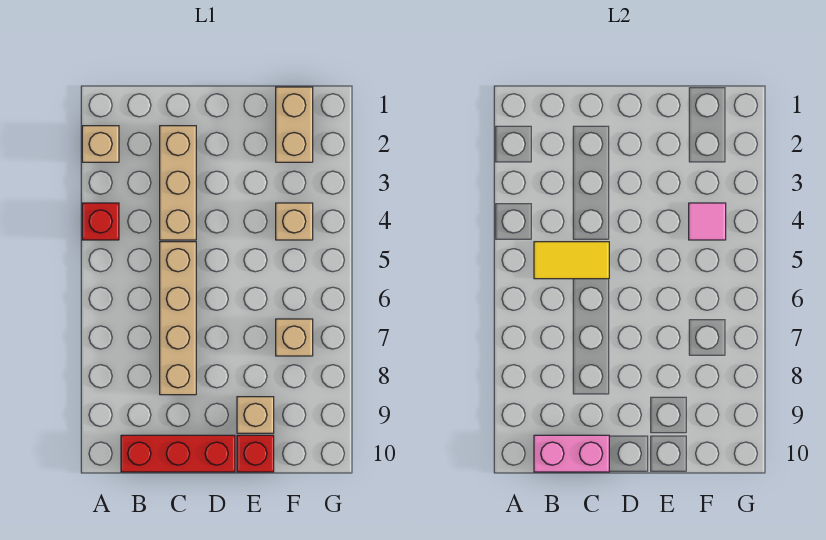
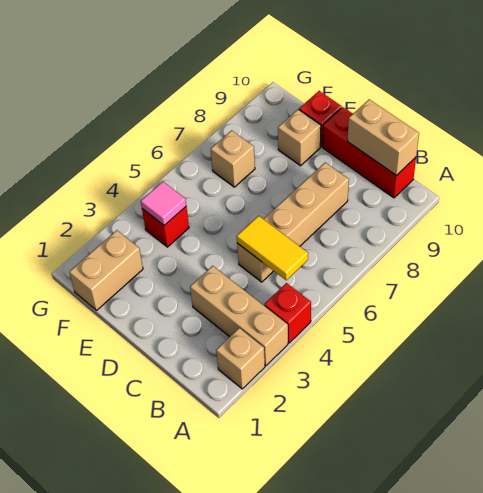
pink brick B10:C10 level 2 -> tan brick B10:C10 level 2
tan brick C2:C4 level 1 -> tan brick A3:C3 level 1
tan brick F4 level 1 -> red brick F4 level 1

